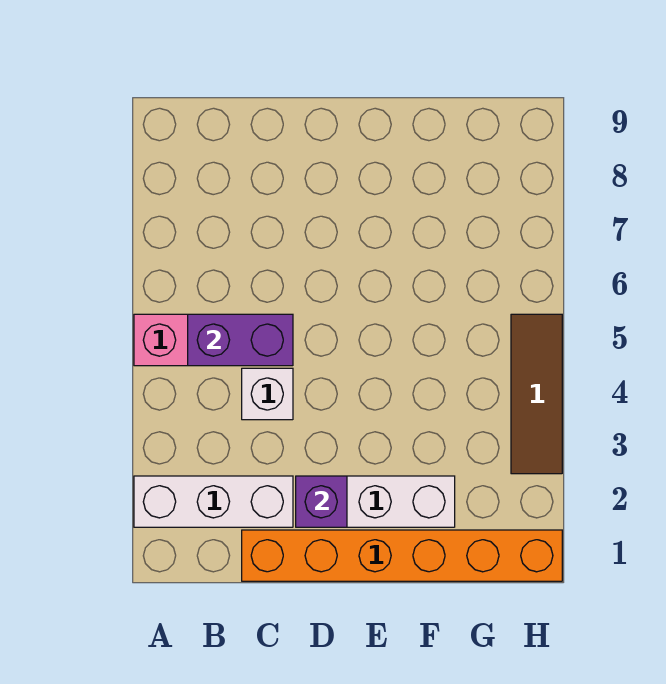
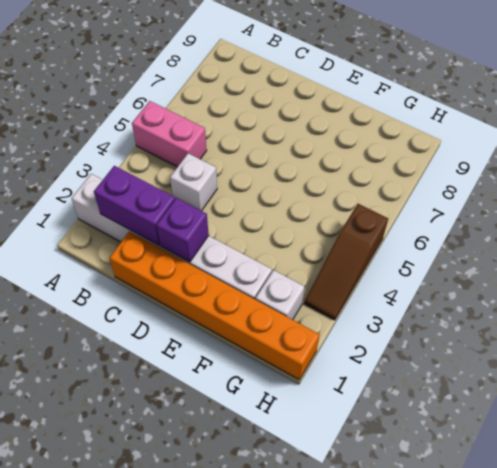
purple brick B5:C5 level 2 -> purple brick B2:C2 level 2
none -> white brick G2 level 1
brown tile H3:H5 level 1 -> brown slope H3:H5 level 1 top 5

